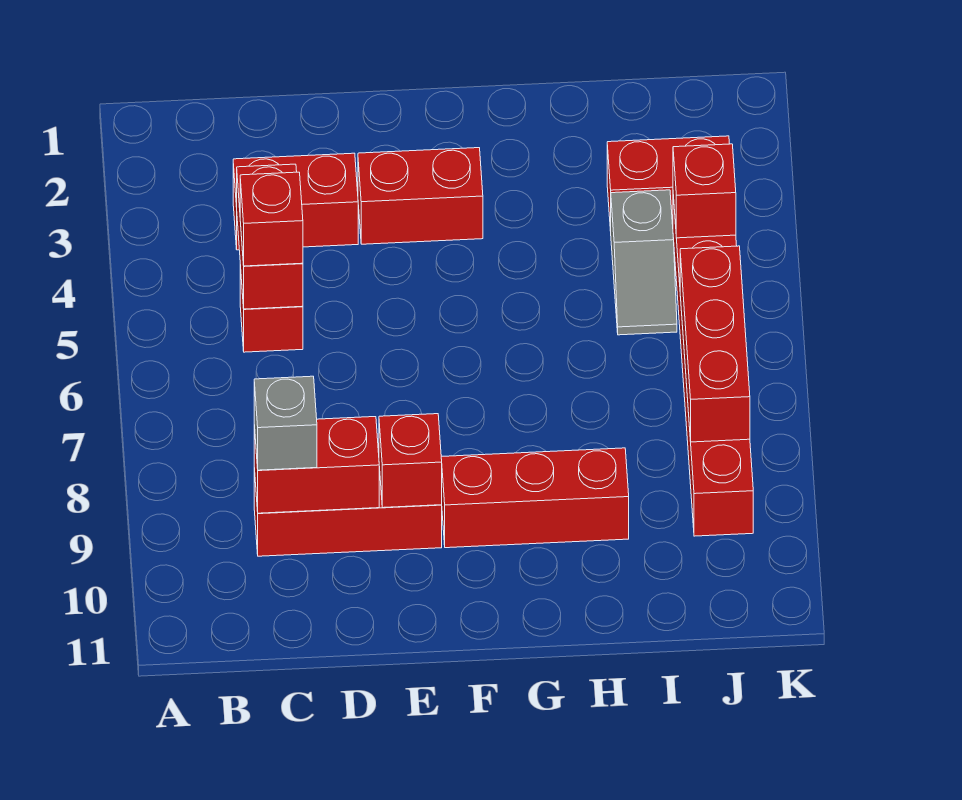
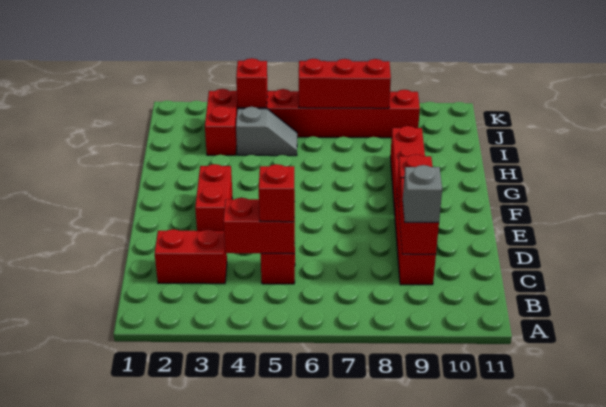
red brick C3:D3 level 1 -> red brick C2:C3 level 1

